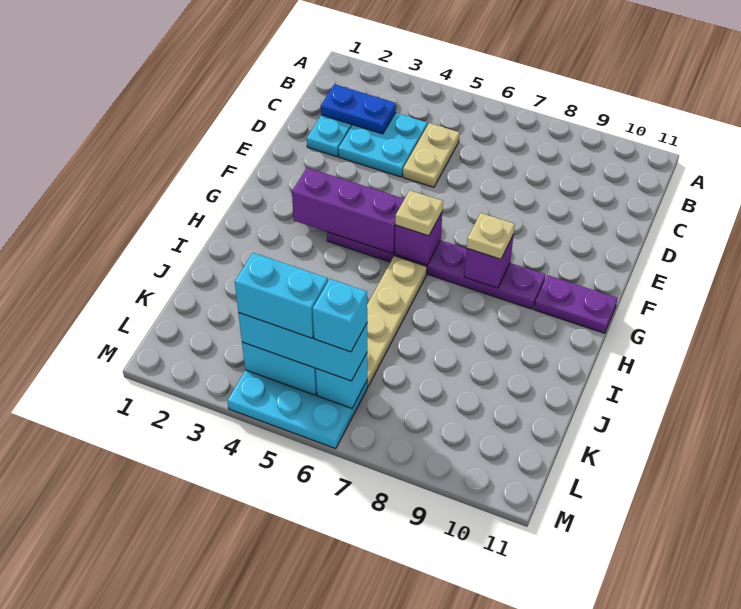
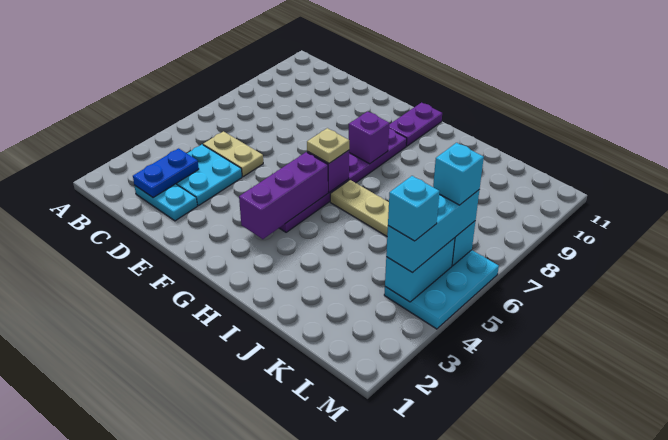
tan plate G8 level 3 -> none
cyan brick L4:L5 level 4 -> cyan brick L4 level 4

